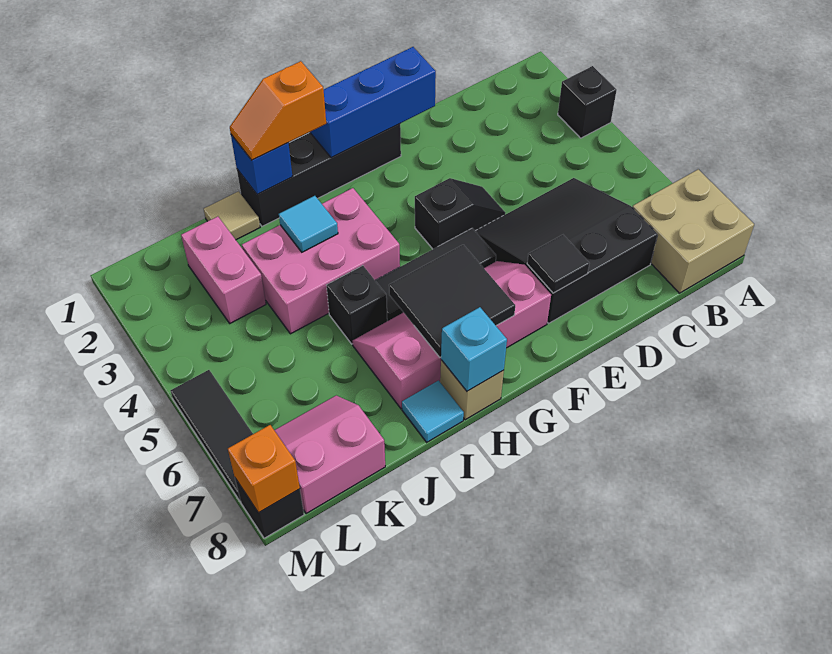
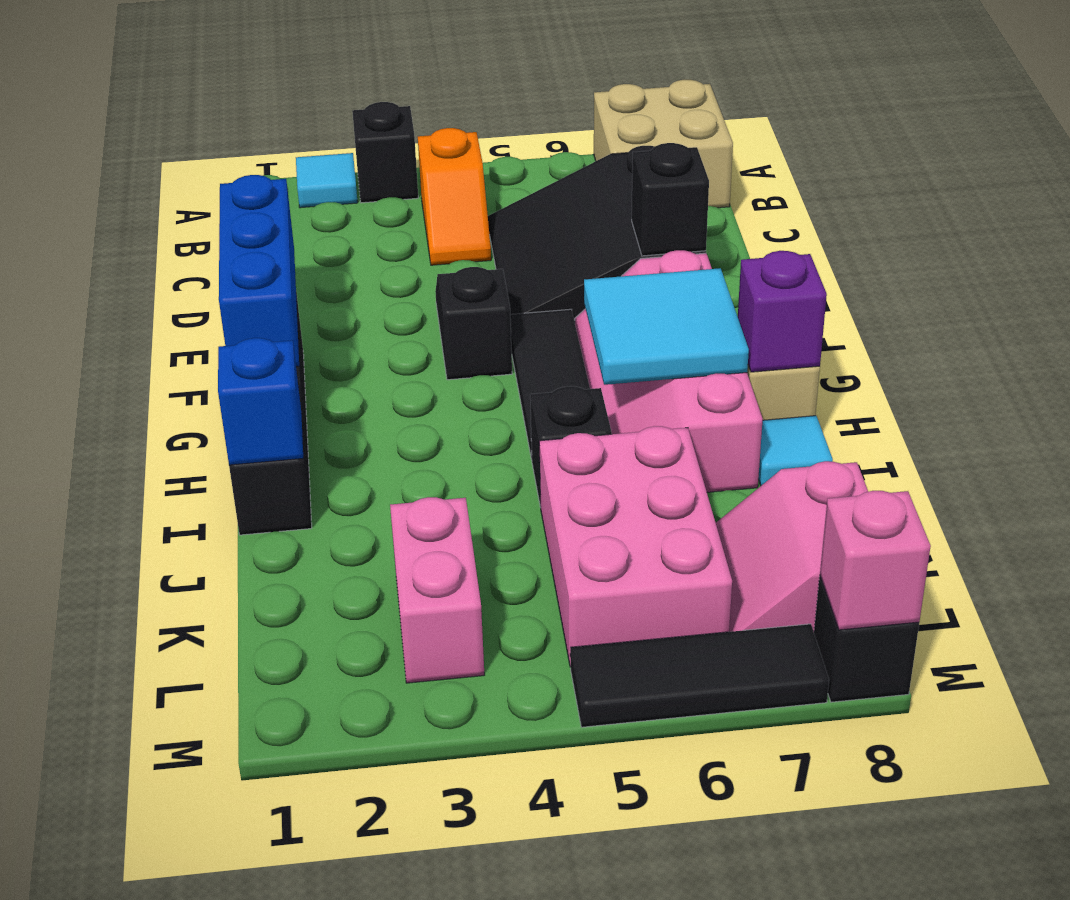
black tile E7 level 2 -> black brick E7 level 2
black tile G6:H7 level 2 -> cyan tile G6:H7 level 2
orange slope H1:I1 level 3 top H -> orange slope B4:C4 level 1 top B
pink brick H3:J4 level 1 -> pink brick J5:L6 level 1
cyan brick H8 level 2 -> purple brick H8 level 2
cyan tile I3 level 2 -> cyan tile A2 level 1
tan tile J1 level 1 -> none
pink brick K2:K3 level 1 -> pink brick K3:L3 level 1
orange brick M8 level 2 -> pink brick M8 level 2

